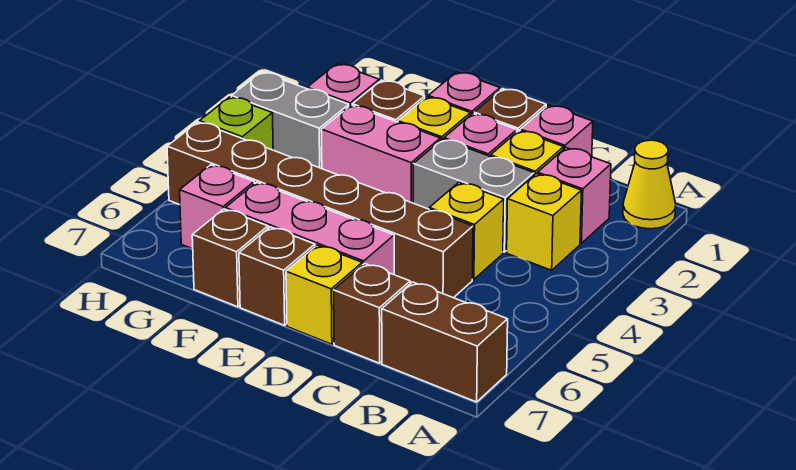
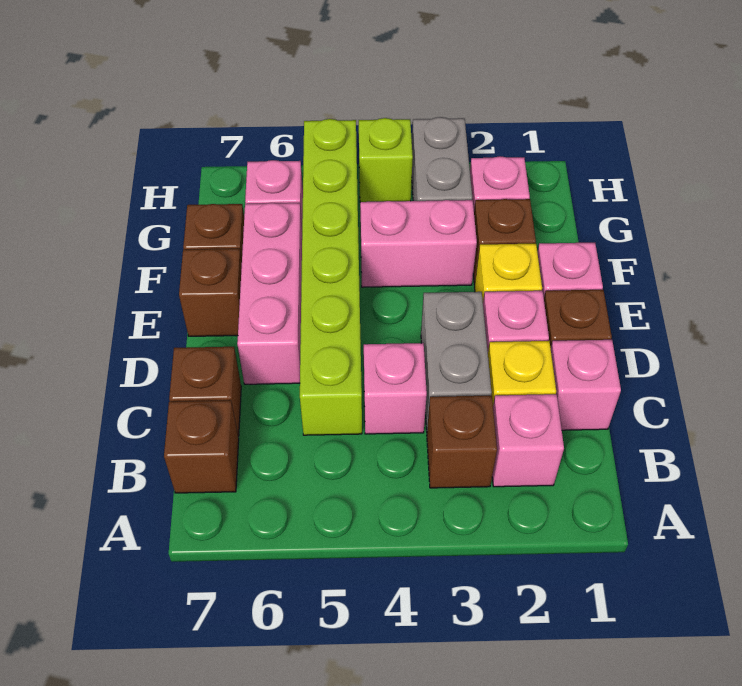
yellow cone A1 level 1 -> none
brown brick A7:B7 level 1 -> brown brick B7 level 1
yellow brick B3 level 1 -> brown brick B3 level 1
yellow brick C4 level 1 -> pink brick C4 level 1
brown brick C5:H5 level 1 -> lime brick C5:H5 level 1
yellow brick D7 level 1 -> none
pink brick E3:F3 level 1 -> pink brick F3:F4 level 1

